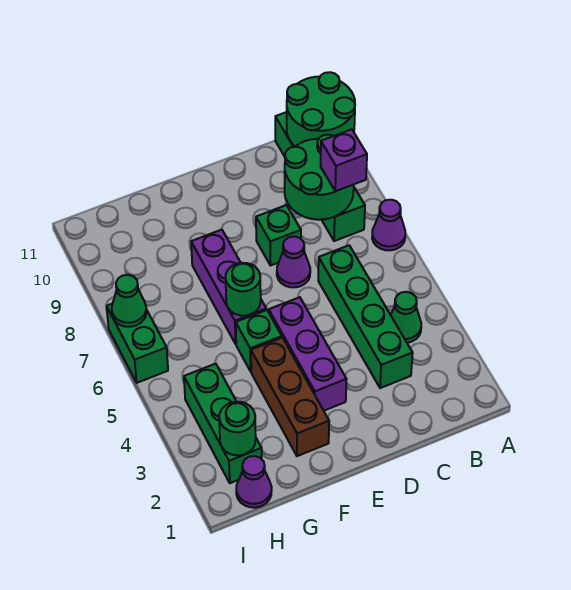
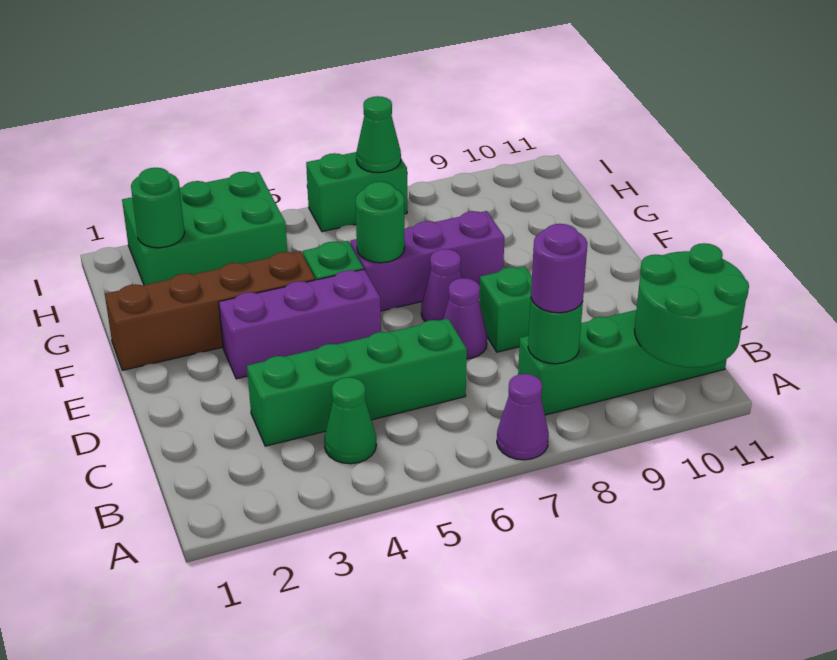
green round brick B8:C9 level 2 -> green round brick B8 level 2
purple brick B8 level 3 -> purple round brick B8 level 3
brown brick F2:F4 level 1 -> brown brick F1:F4 level 1
purple cone H1 level 1 -> purple cone E7 level 1
green brick H2:H4 level 1 -> green brick H2:I4 level 1

